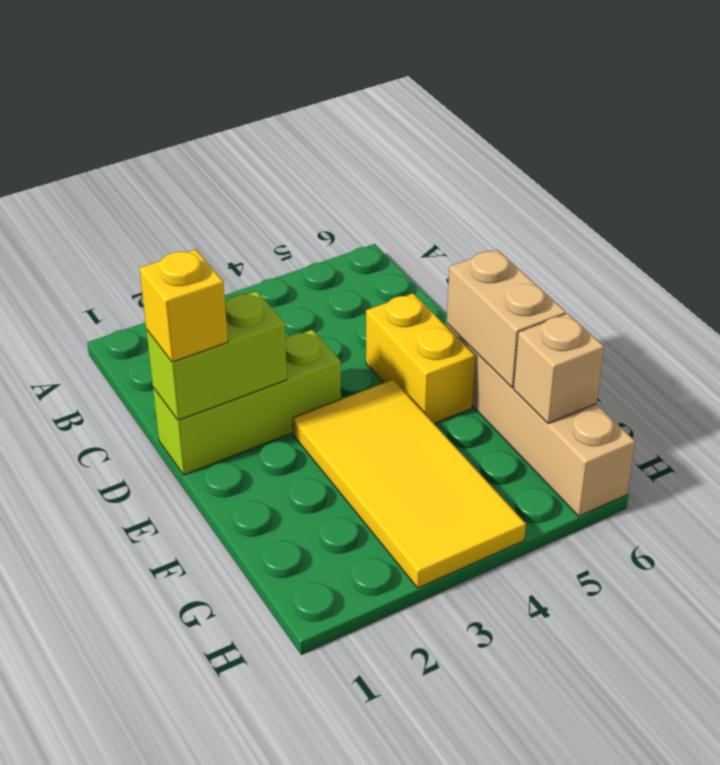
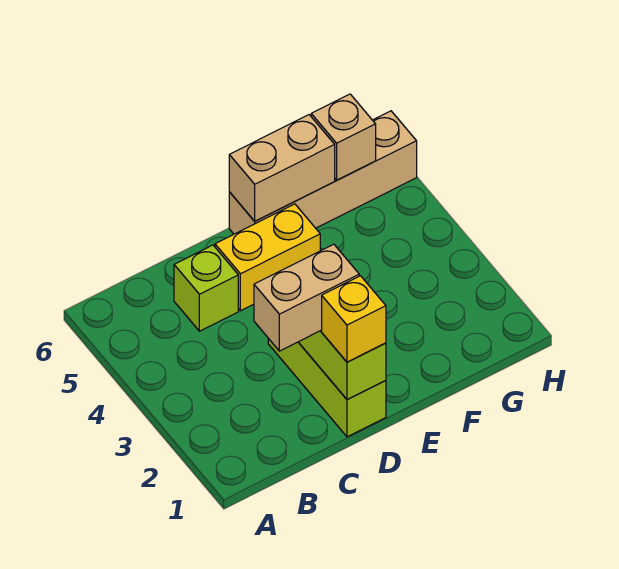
none -> tan brick C2:D2 level 3
none -> lime brick C5 level 1
yellow tile E3:H4 level 1 -> none

